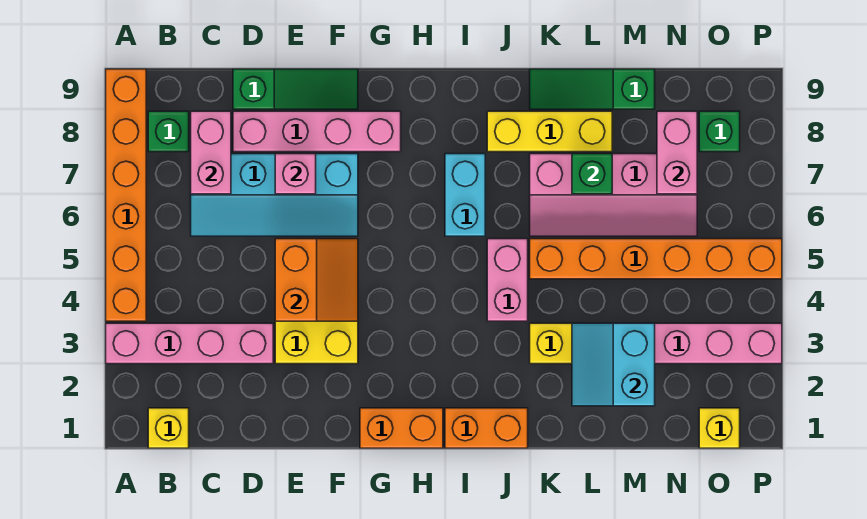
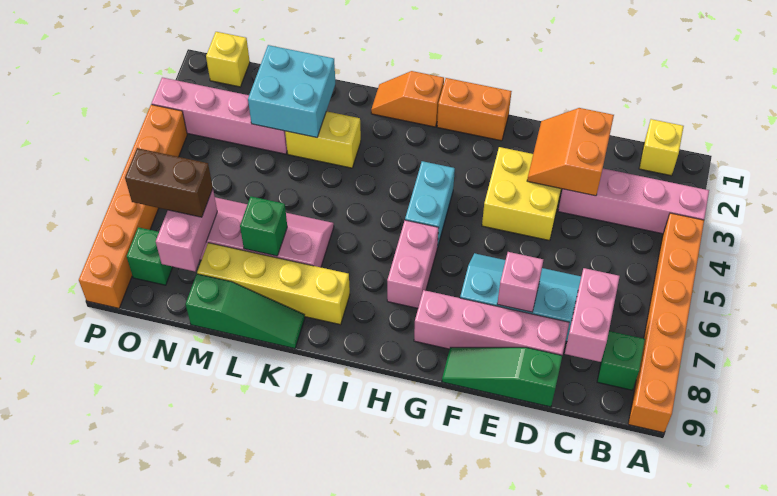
orange slope E4:F5 level 2 top E -> orange slope D2:E3 level 2 top D
orange brick I1:J1 level 1 -> orange slope I1:J1 level 1 top I
cyan brick I6:I7 level 1 -> cyan brick H4:H5 level 1
pink brick J4:J5 level 1 -> pink brick H6:H7 level 1
yellow brick J8:L8 level 1 -> yellow brick J8:M8 level 1
orange brick K5:P5 level 1 -> orange brick P4:P9 level 1
cyan slope L2:M3 level 2 top M -> cyan brick L2:M3 level 2
none -> brown brick N7:O7 level 3

